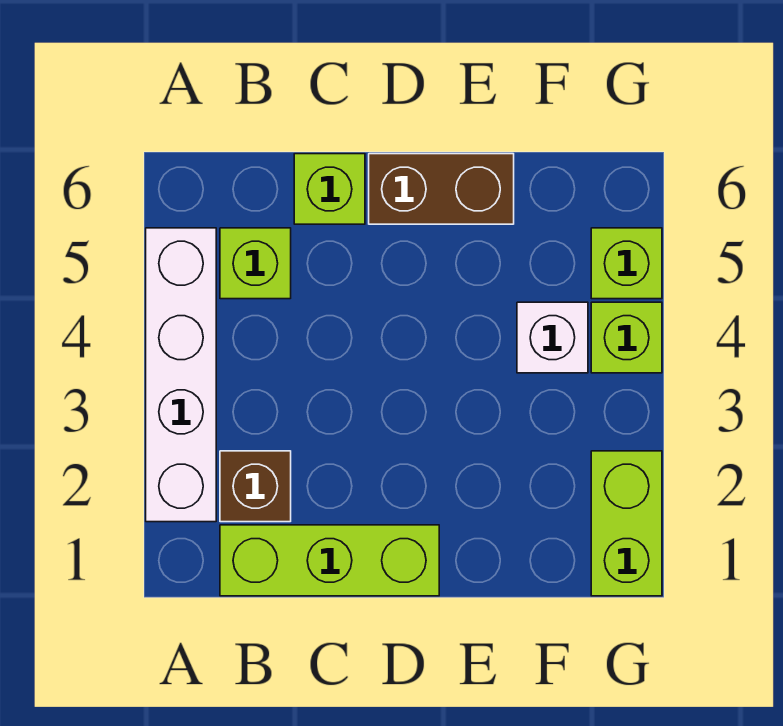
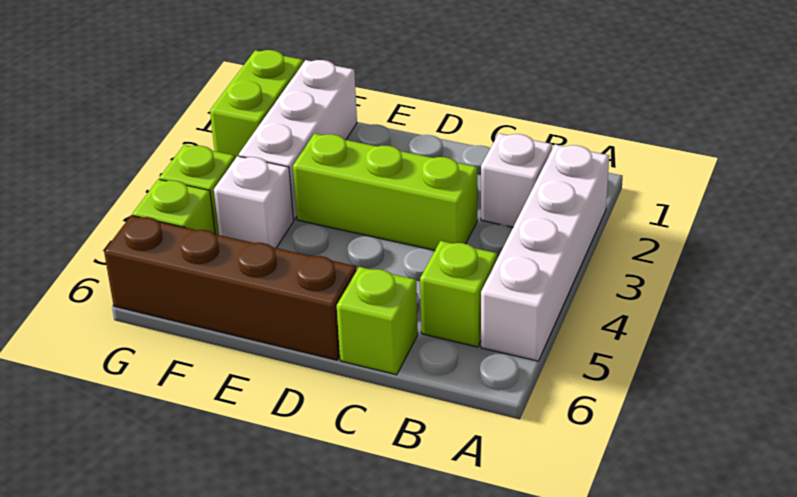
lime brick B1:D1 level 1 -> lime brick C3:E3 level 1
brown brick B2 level 1 -> white brick B2 level 1
brown brick D6:E6 level 1 -> brown brick D6:G6 level 1
none -> white brick F1:F3 level 1

